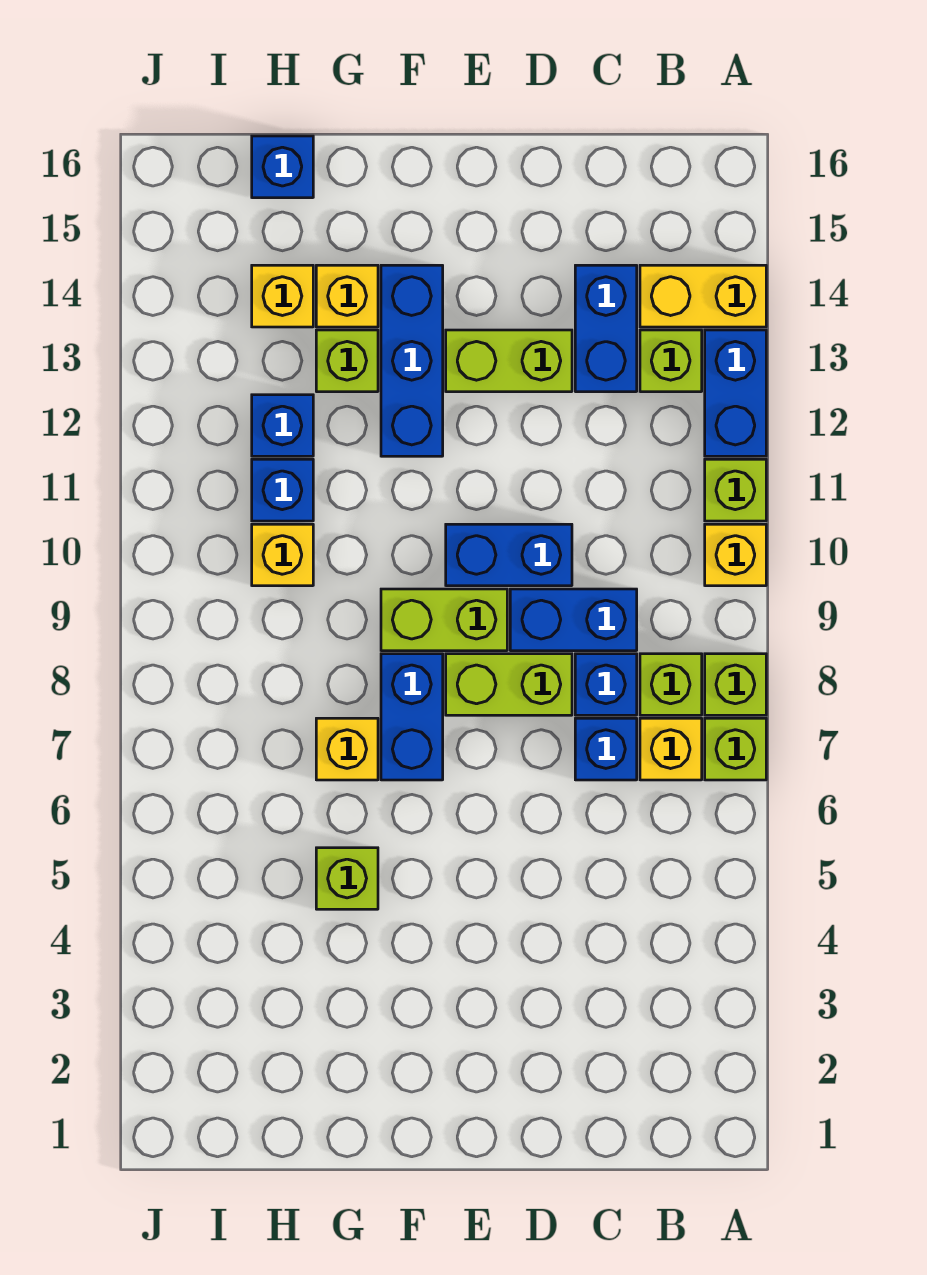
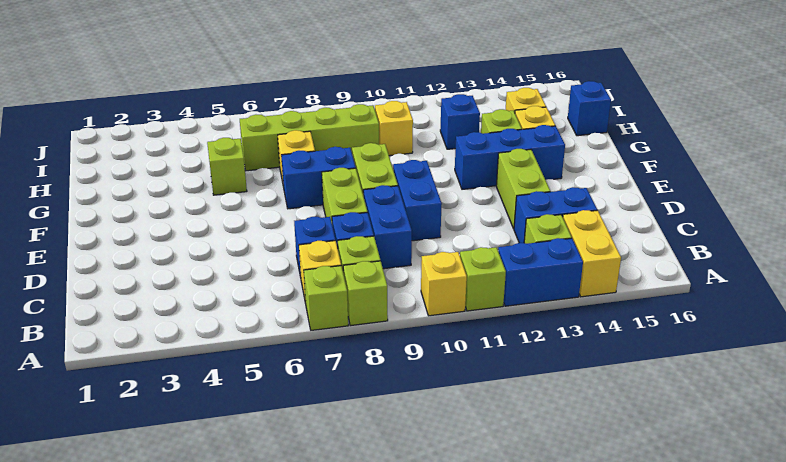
none -> lime brick H6:H9 level 1
blue brick H11 level 1 -> none

